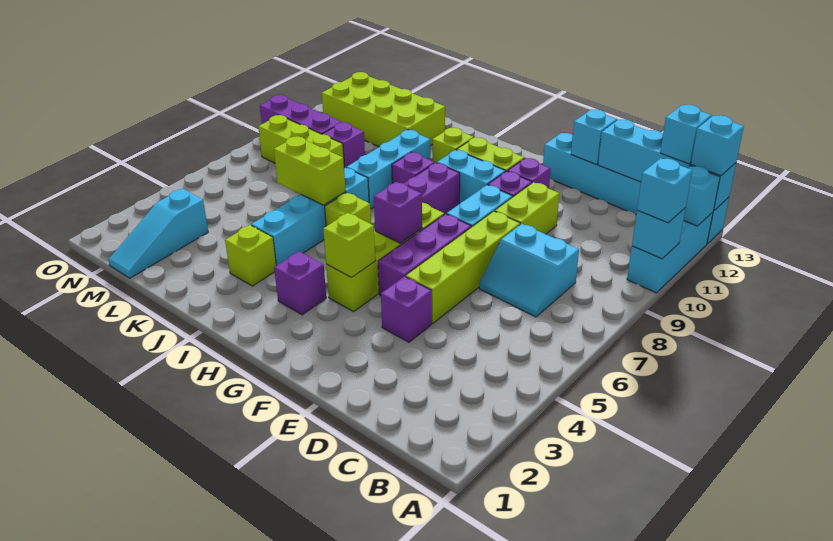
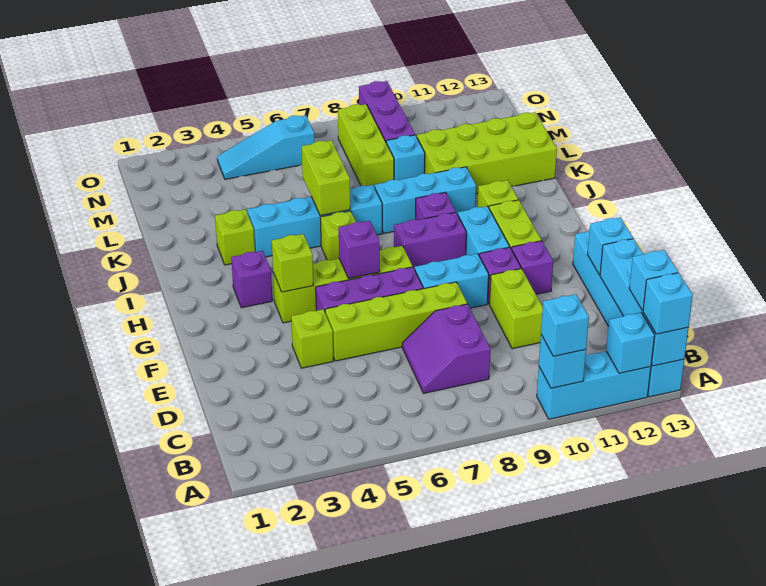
cyan slope C7:D8 level 1 top 8 -> purple slope C7:D8 level 1 top 8
purple brick E4 level 1 -> lime brick E4 level 1
lime brick E9:E10 level 1 -> lime brick D10:E10 level 1
lime brick K11:N12 level 1 -> lime brick K10:L13 level 1
purple brick L9 level 1 -> cyan brick L9 level 1
cyan slope M1:M3 level 1 top 3 -> cyan slope N4:N6 level 1 top 6

